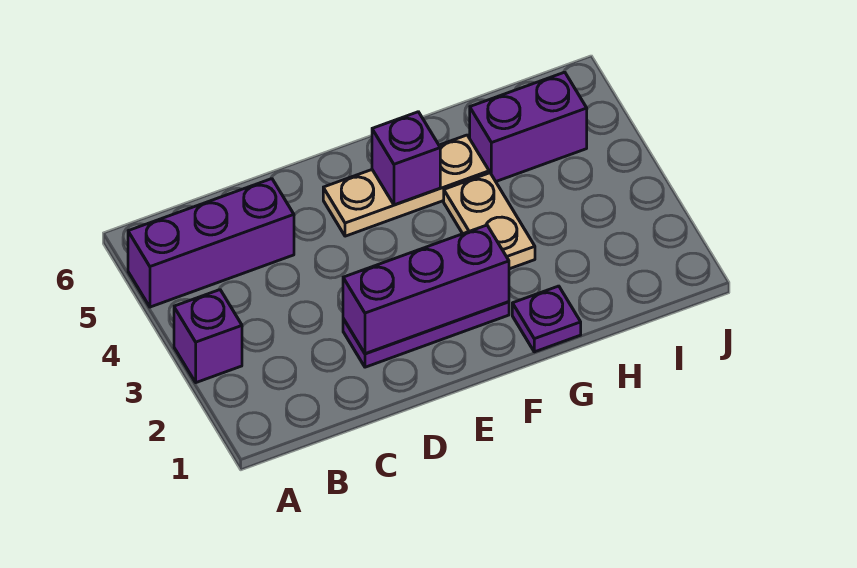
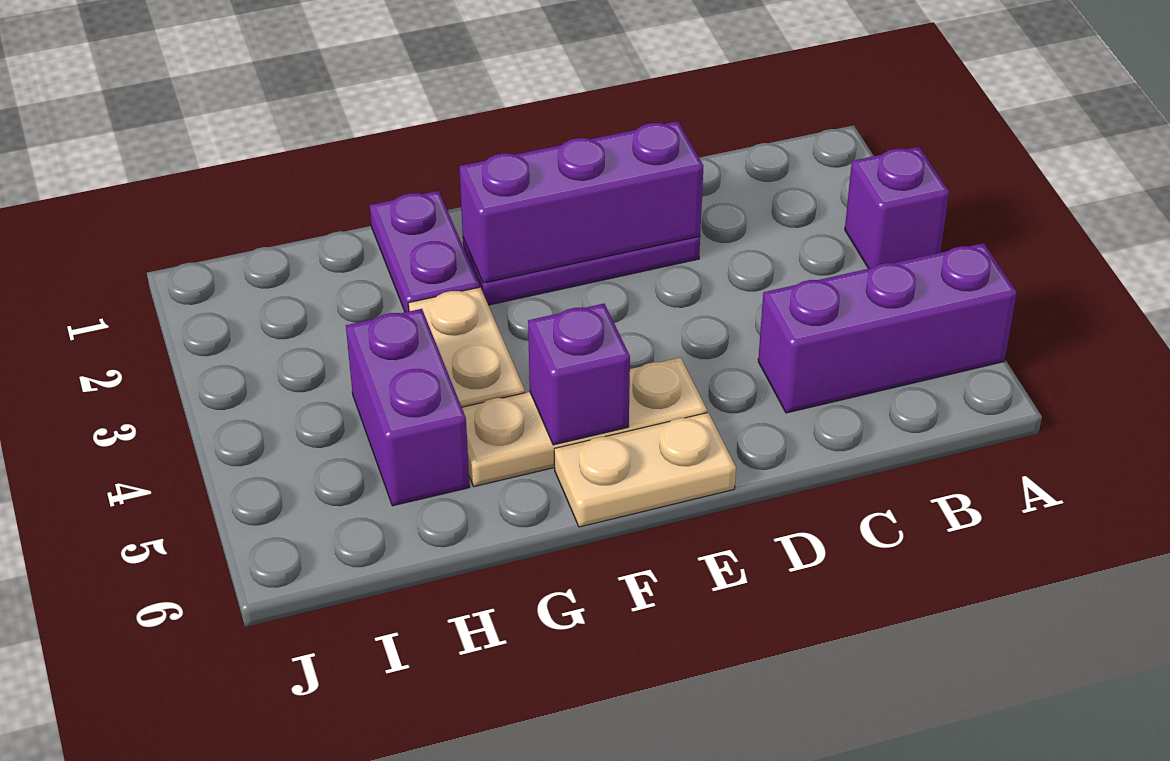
none -> tan plate E6:F6 level 1
purple plate G1 level 1 -> purple plate G1:G2 level 1
purple brick H5:I5 level 1 -> purple brick H4:H5 level 1

